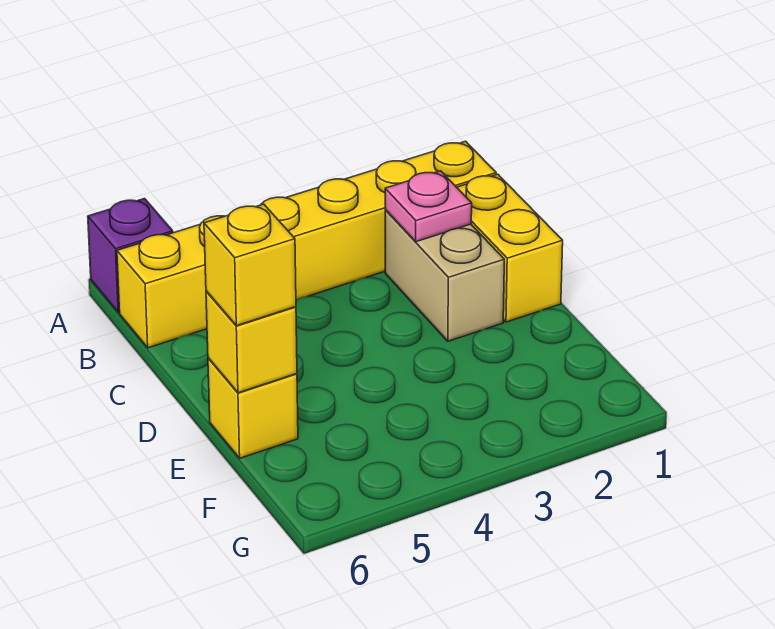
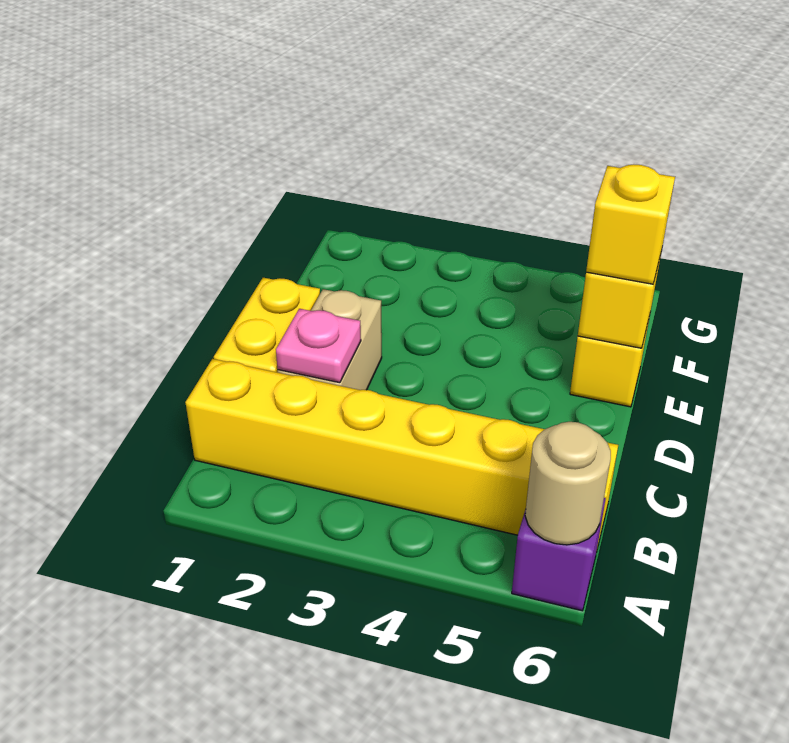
none -> tan round brick A6 level 2

